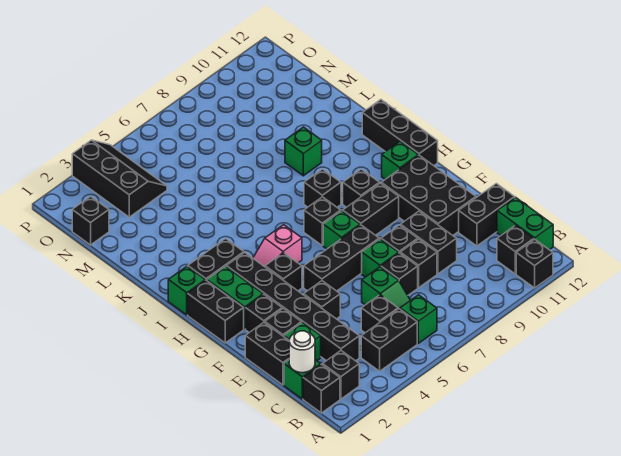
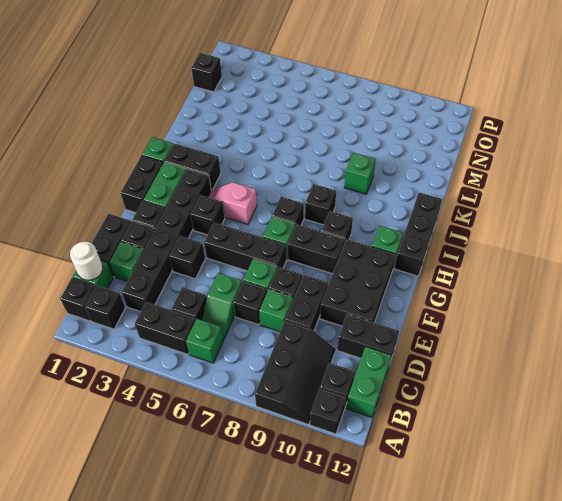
black brick D8 level 1 -> green brick D8 level 1
black slope N3:P4 level 1 top 3 -> black slope A9:C10 level 1 top 9

